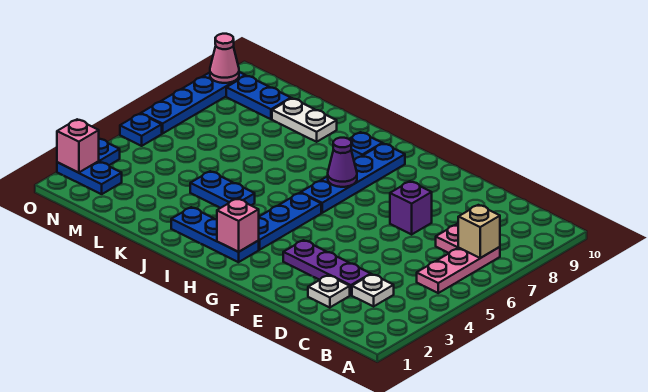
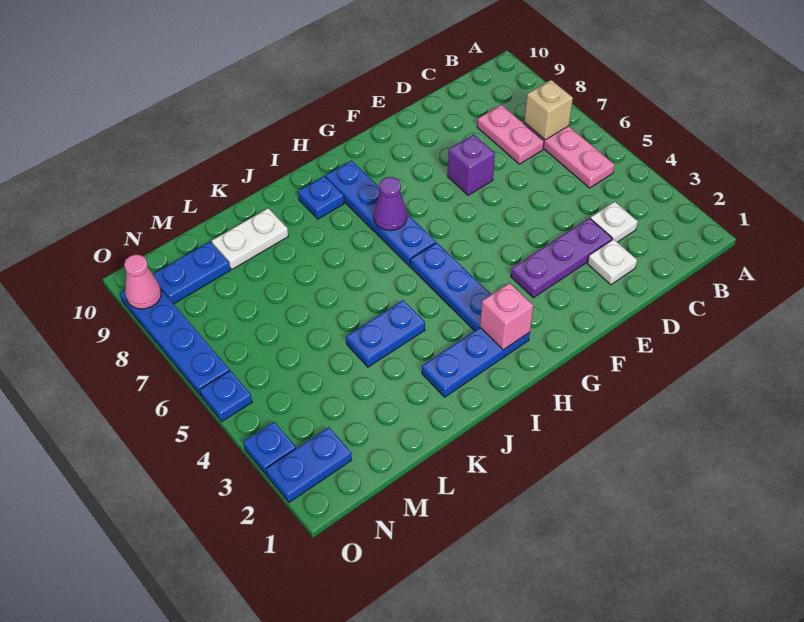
pink brick O2 level 2 -> none

